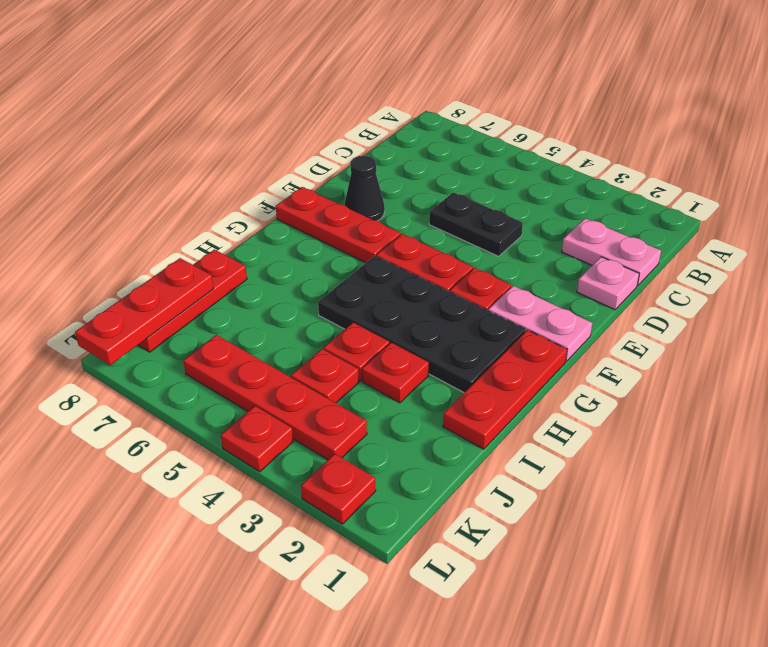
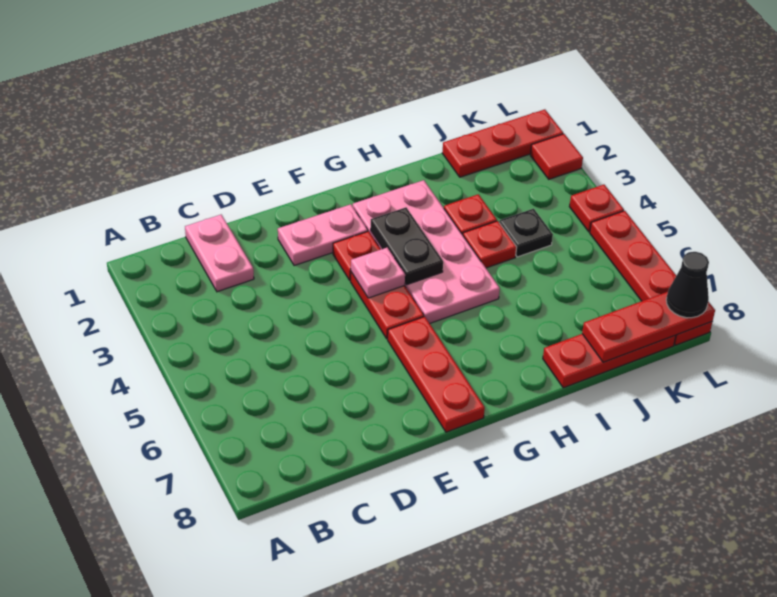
pink plate D1 level 1 -> pink plate F4 level 2
black plate D4:D5 level 1 -> black plate G3:G4 level 2
black cone E7 level 1 -> black cone L8 level 3
pink plate F1:F2 level 1 -> pink plate E2:F2 level 1
red plate G1:I1 level 1 -> red plate J1:L1 level 1
black plate G2:H5 level 1 -> pink plate G2:H5 level 1
red plate J4 level 1 -> black plate J4 level 1
red plate K3:K6 level 1 -> red plate L5:L8 level 1
red plate L2 level 1 -> red tile L2 level 1

